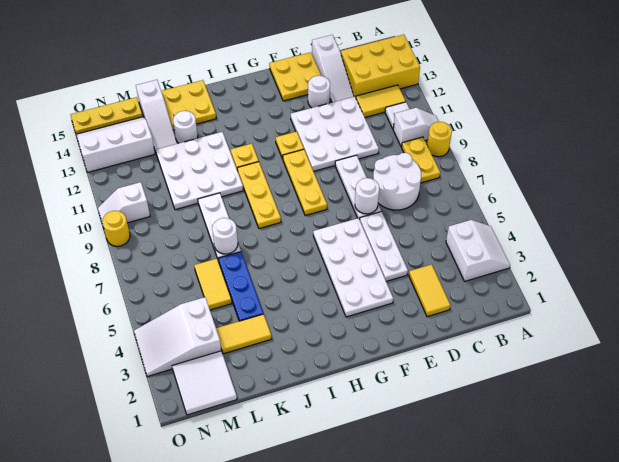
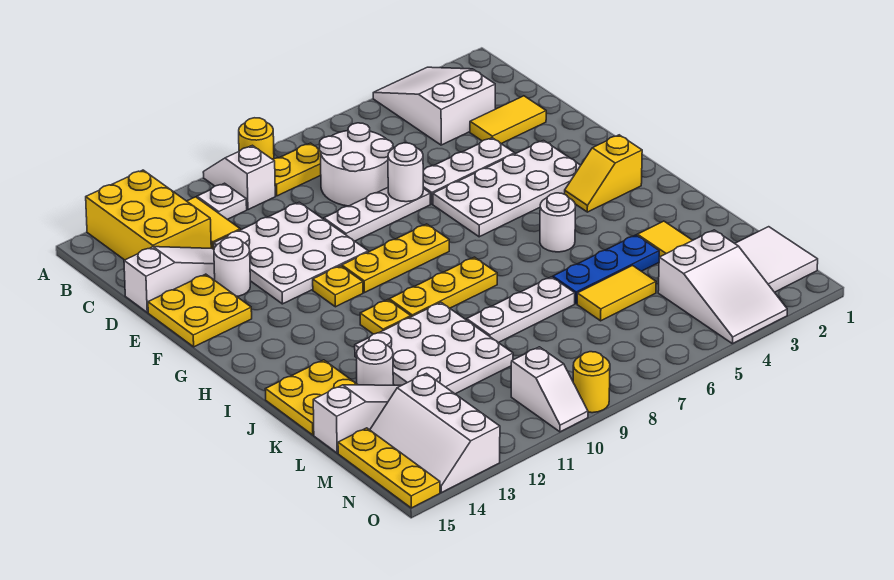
white slope A3:B4 level 1 top B -> white slope A3:C4 level 1 top C
none -> yellow slope H2:H3 level 1 top 2
white round brick K7 level 2 -> white round brick I5 level 1

